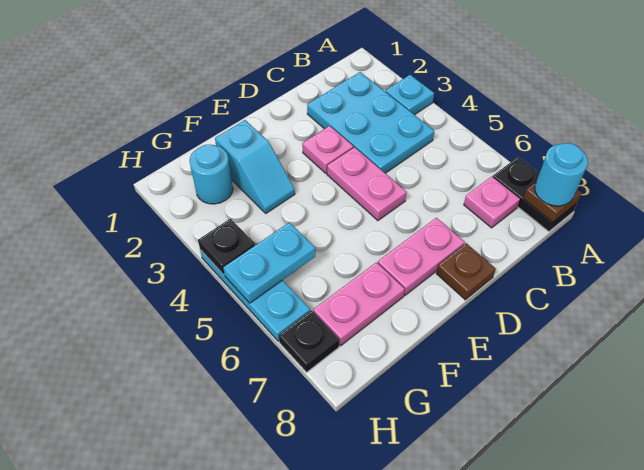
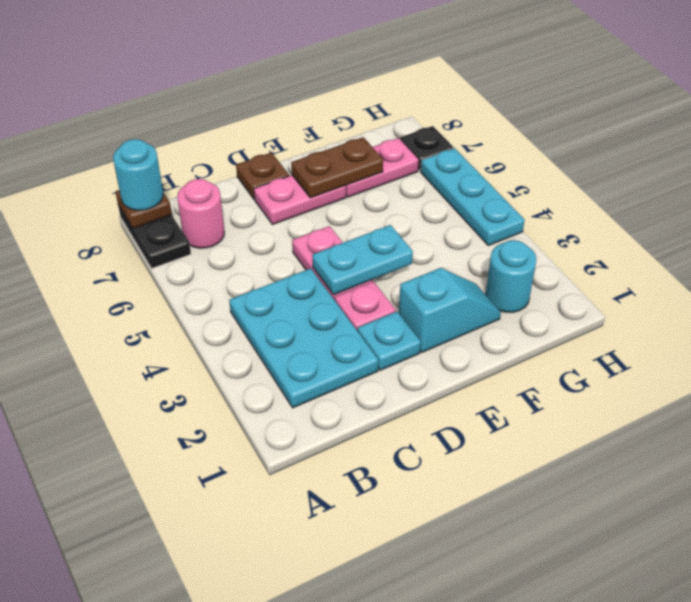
cyan plate A3 level 1 -> cyan plate D2 level 1
pink plate B7 level 1 -> pink round brick B7 level 1
none -> brown plate E7:F7 level 2
cyan slope F2:F3 level 1 top 2 -> cyan slope E2:F2 level 1 top E
cyan plate G5:H5 level 2 -> cyan plate D4:E4 level 2
black plate H4 level 2 -> none

